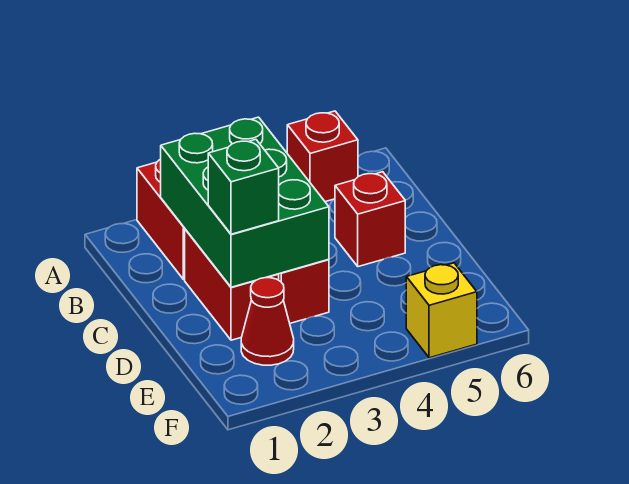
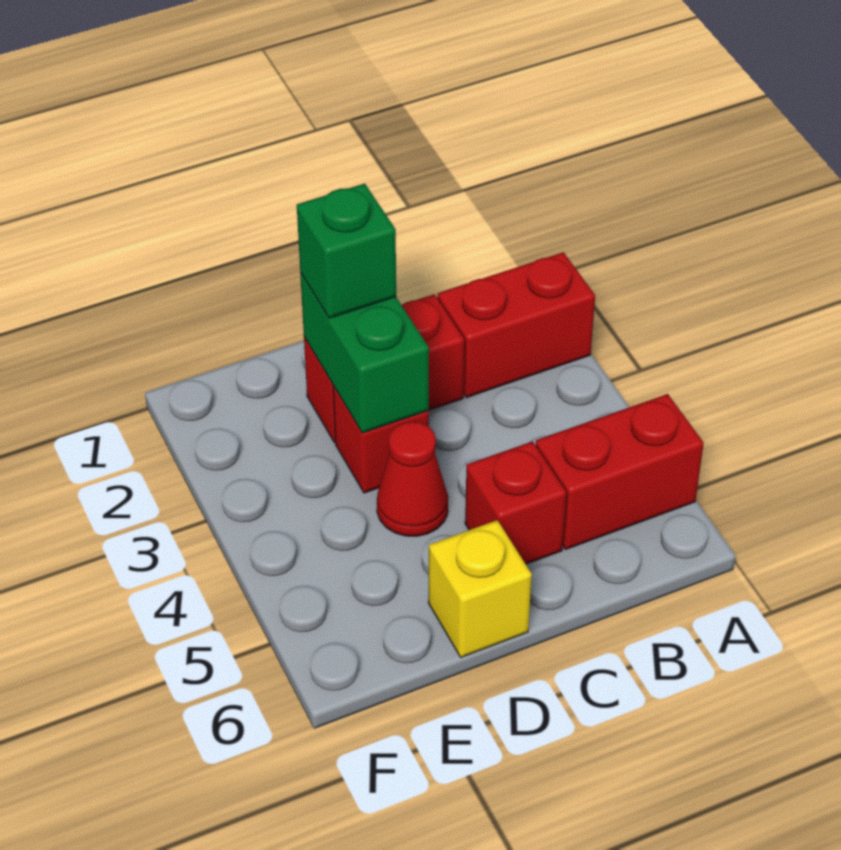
red brick A5 level 1 -> red brick A5:B5 level 1
green brick B2:D3 level 2 -> green brick D2:D3 level 2
red cone E2 level 1 -> red cone D4 level 1
yellow brick F5 level 1 -> yellow brick D6 level 1

